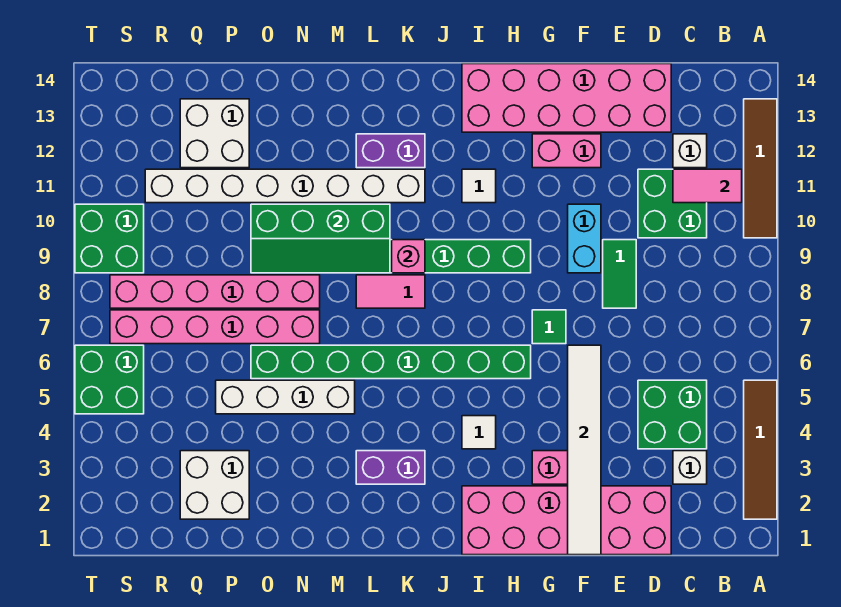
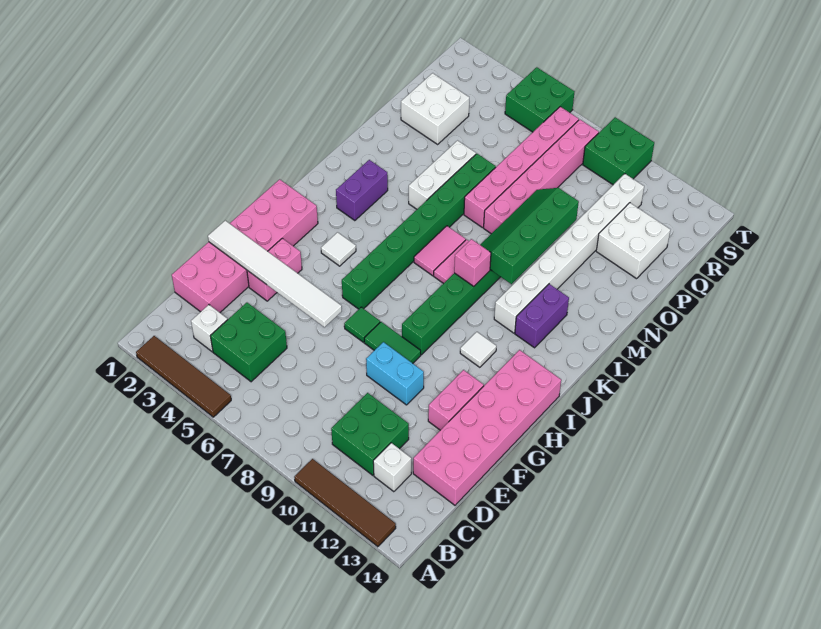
pink tile B11:C11 level 2 -> pink tile K7:L7 level 1
green tile E8:E9 level 1 -> green tile G8:G9 level 1
white brick M5:P5 level 1 -> white brick M5:O5 level 1

